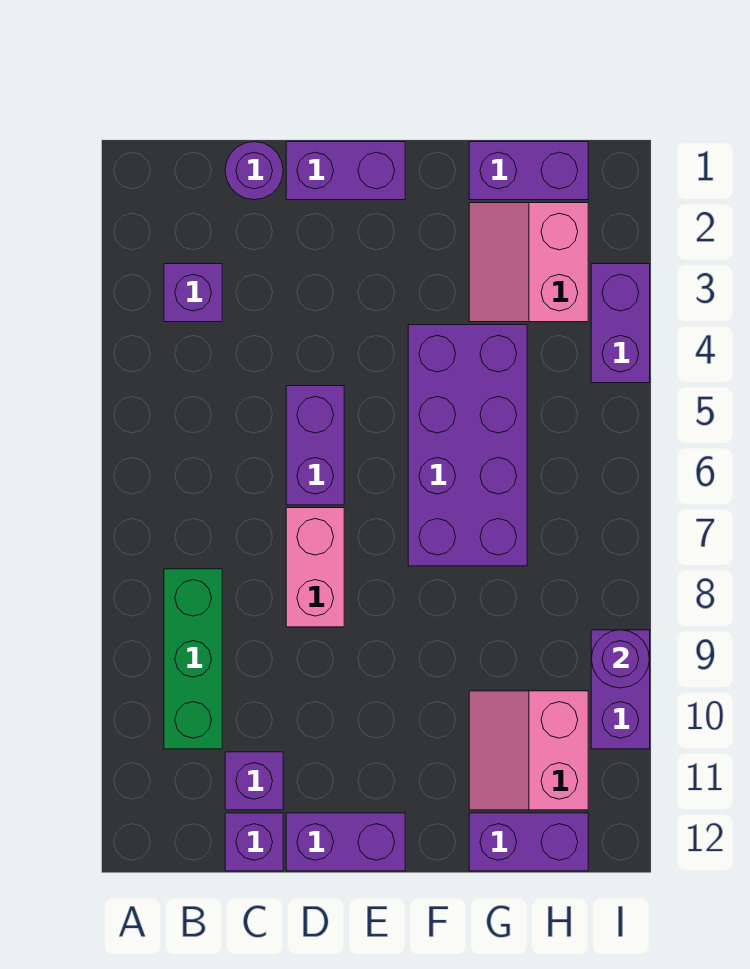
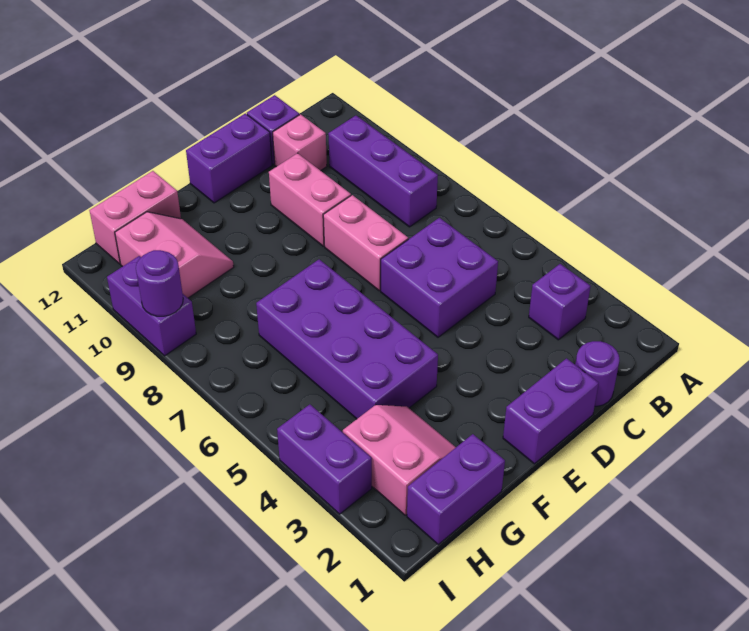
green brick B8:B10 level 1 -> purple brick B8:B10 level 1
purple brick C11 level 1 -> pink brick C11 level 1
purple brick D5:D6 level 1 -> purple brick C5:D6 level 1
none -> pink brick D9:D10 level 1
purple brick G12:H12 level 1 -> pink brick G12:H12 level 1

